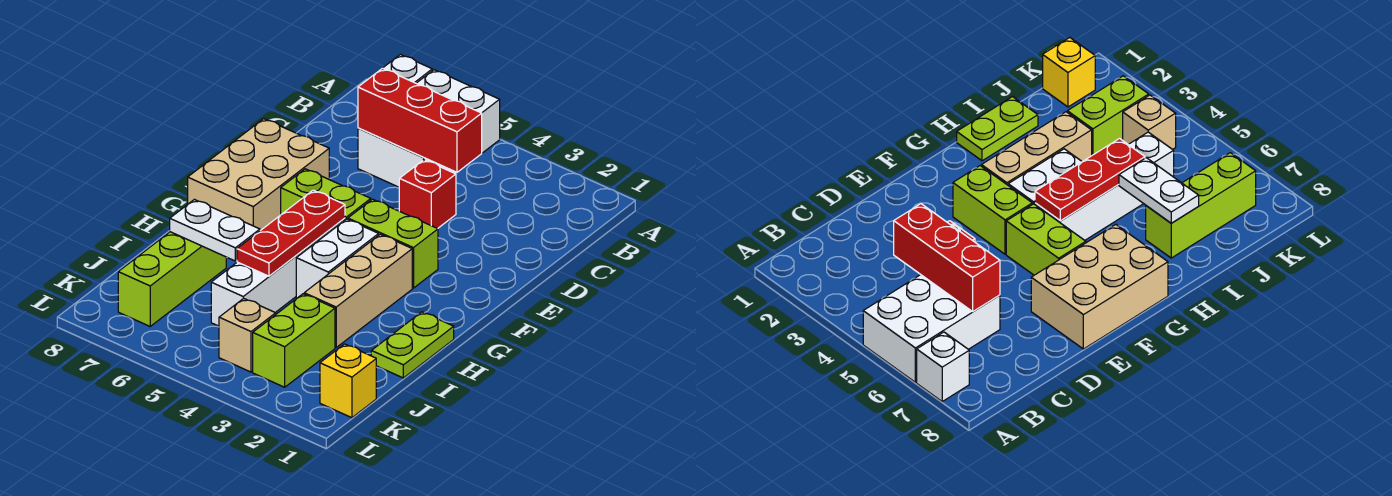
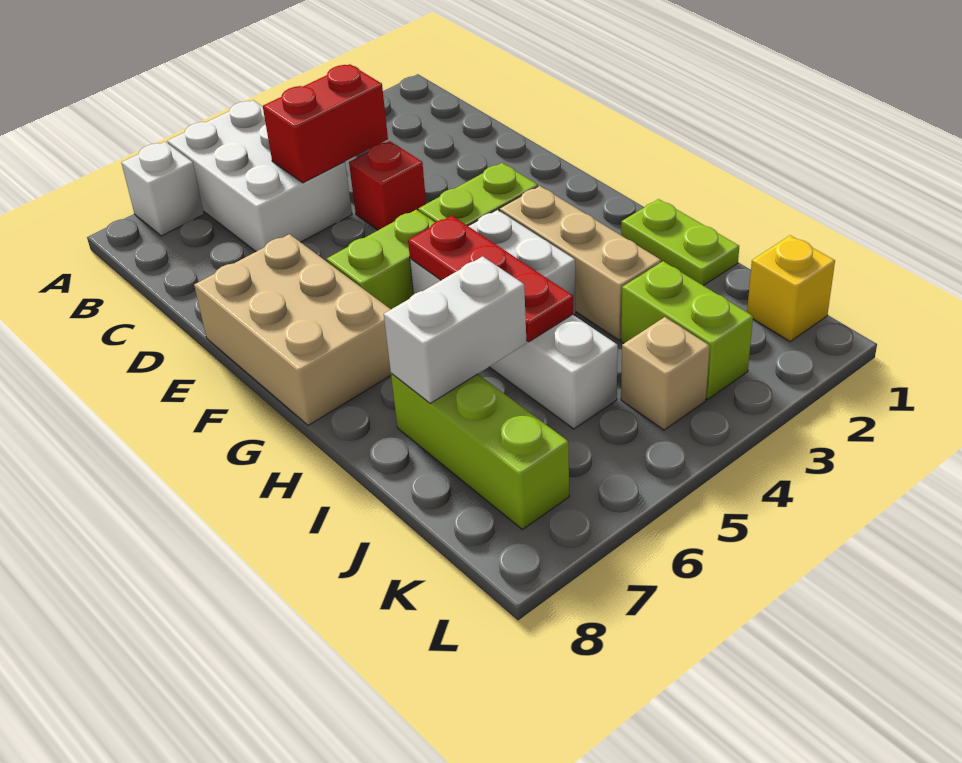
red brick C4:C6 level 2 -> red brick C4:C5 level 2
white plate I6:I7 level 2 -> white brick I6:I7 level 2

